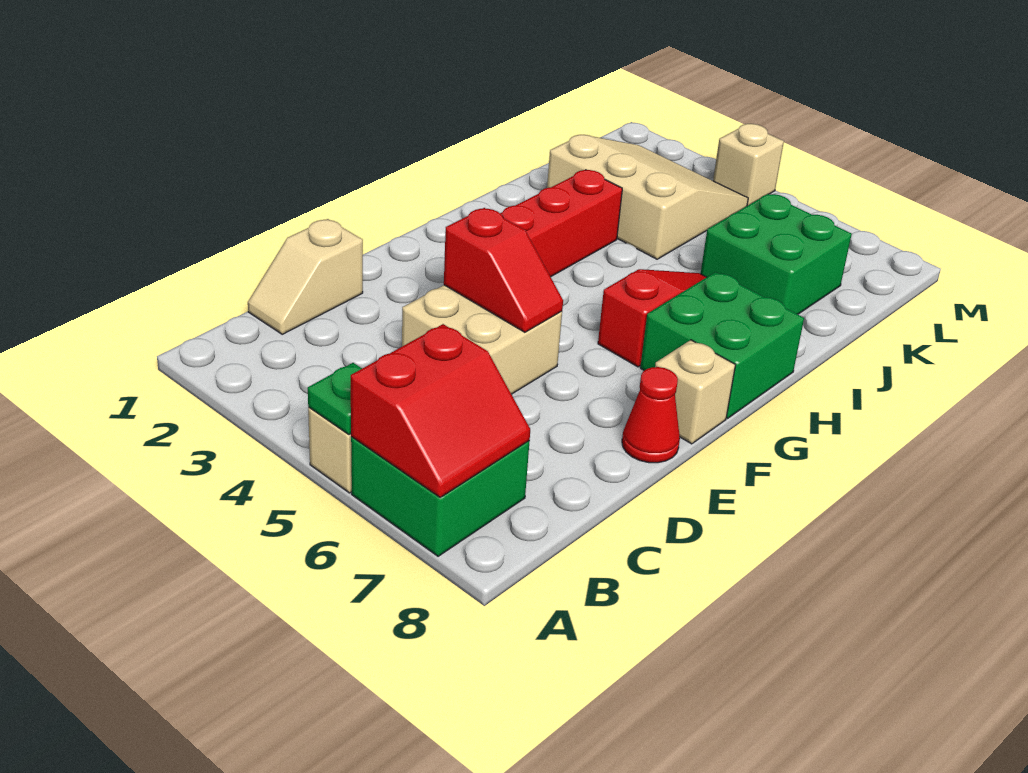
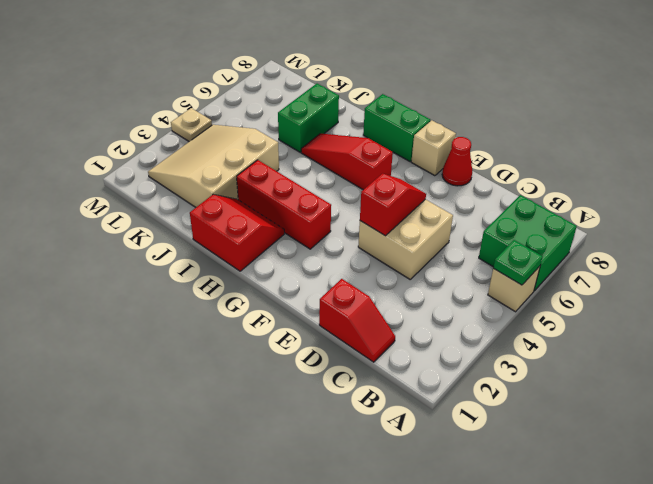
red slope A6:B7 level 2 top 6 -> red slope H1:I2 level 1 top 1
tan slope C1:D1 level 1 top D -> red slope C1:D1 level 1 top D
green brick G7:H8 level 1 -> green brick G8:H8 level 1
green brick J6:K7 level 1 -> green brick J6:J7 level 1
tan brick M4 level 1 -> tan plate M4 level 1

